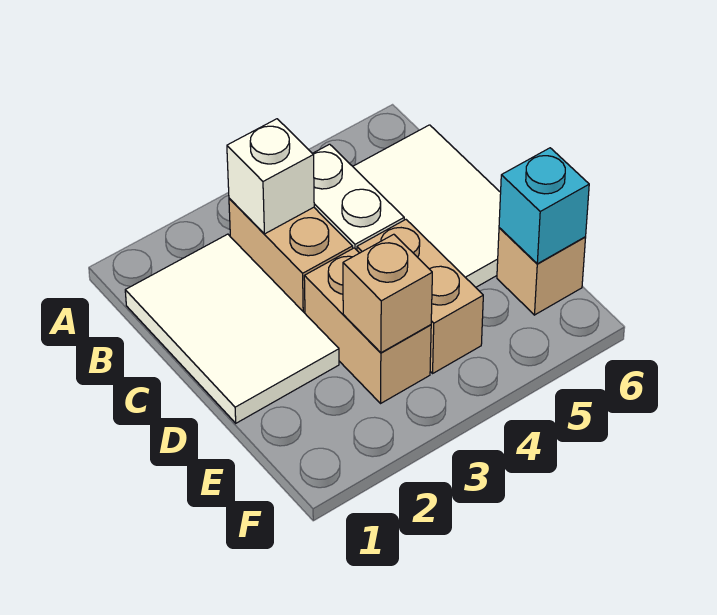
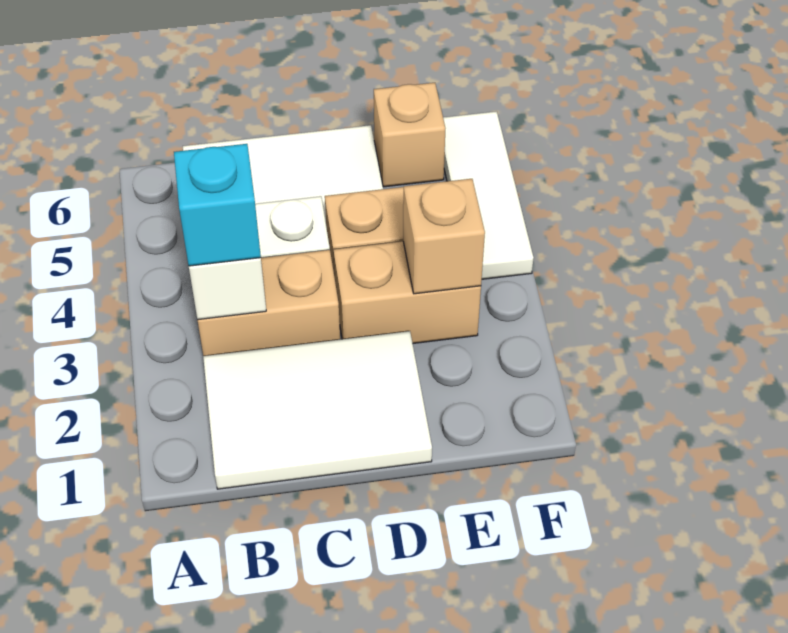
cyan brick E6 level 2 -> cyan brick B3 level 3
none -> white tile F4:F6 level 1

